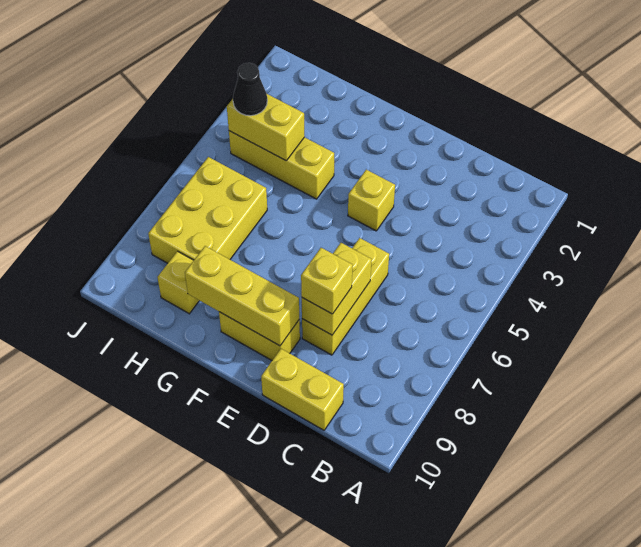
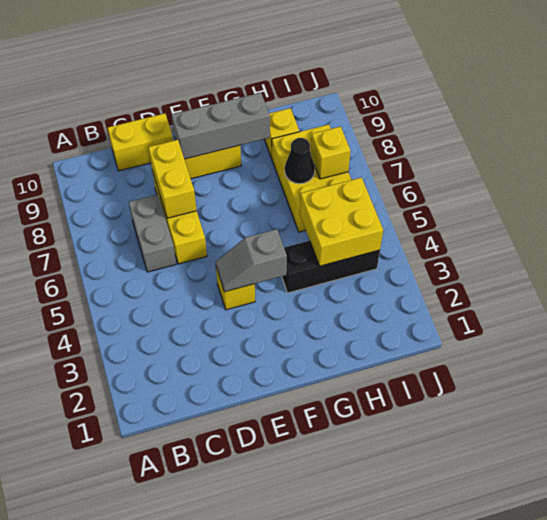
none -> grey brick C6:C7 level 1
yellow brick D8 level 3 -> yellow brick I7 level 2
none -> grey slope E4:F4 level 2 top F
yellow brick E9:G9 level 2 -> grey brick E9:G9 level 2
yellow brick G4:I4 level 1 -> black brick G4:I4 level 1
yellow brick H4:I4 level 2 -> yellow brick H4:I5 level 2
black cone I4 level 3 -> black cone H7 level 2

